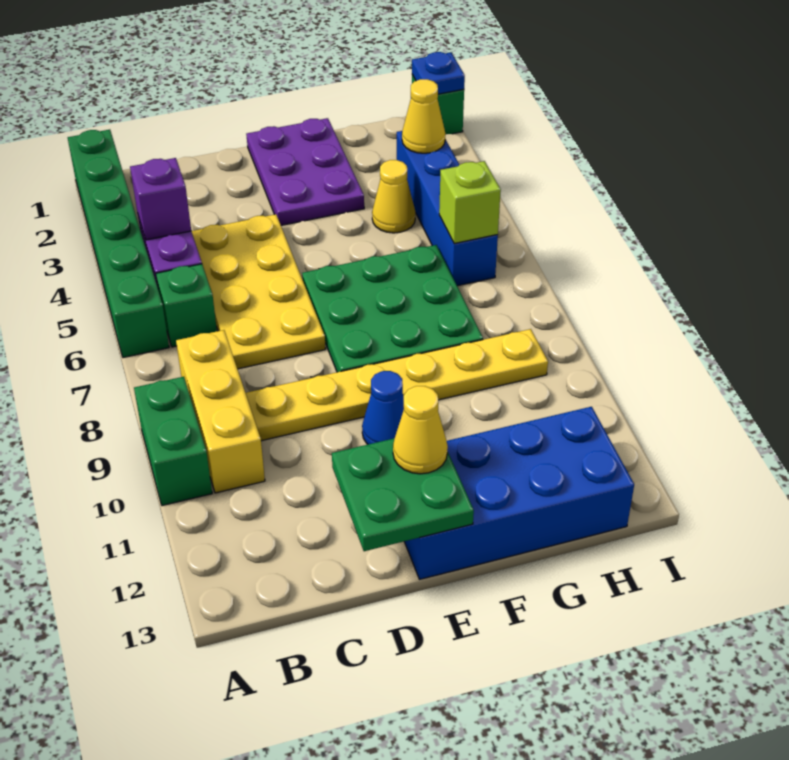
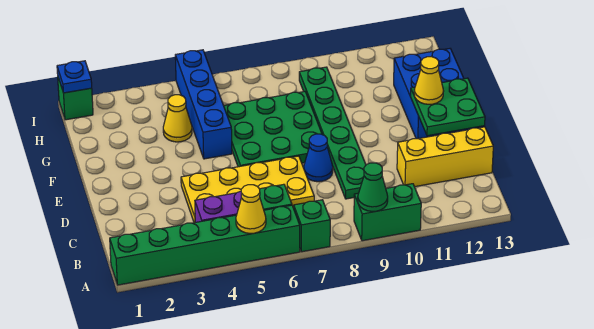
none -> green brick A7 level 1
none -> green cone A9 level 2
purple brick B4 level 2 -> none
yellow brick B8:B10 level 1 -> yellow brick C11:C13 level 1
yellow plate C9:H9 level 1 -> green plate C9:H9 level 1
purple plate E1:F3 level 1 -> none
blue cone E10 level 1 -> blue cone D8 level 1
blue brick E12:H13 level 1 -> blue brick E12:G13 level 1
blue brick H3:H6 level 1 -> blue brick F5:I5 level 1
yellow cone H3 level 2 -> yellow cone A5 level 2
lime brick H6 level 2 -> none

